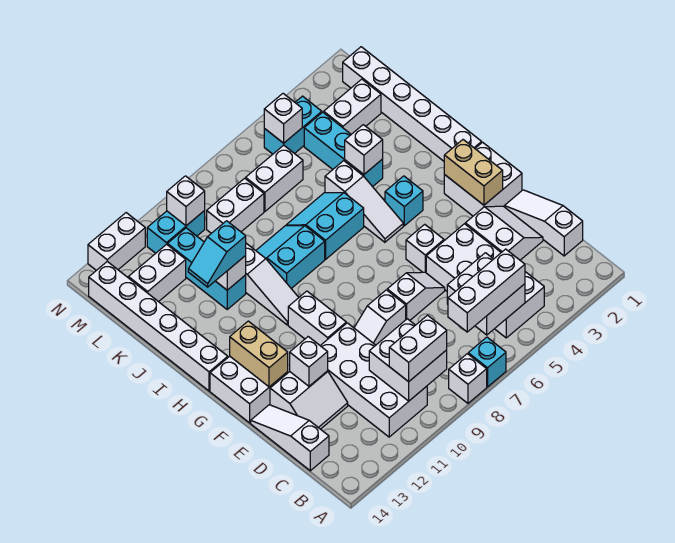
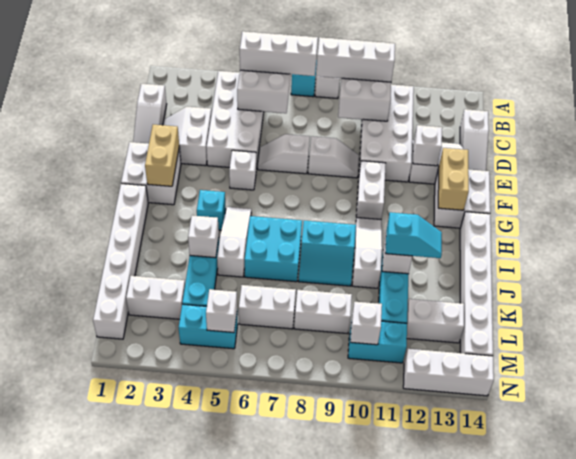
white brick B9:B10 level 3 -> white brick B8:B10 level 3
cyan slope I6:J7 level 1 top I -> cyan brick I6:J7 level 1
white brick N12:N13 level 1 -> white brick N12:N14 level 1

